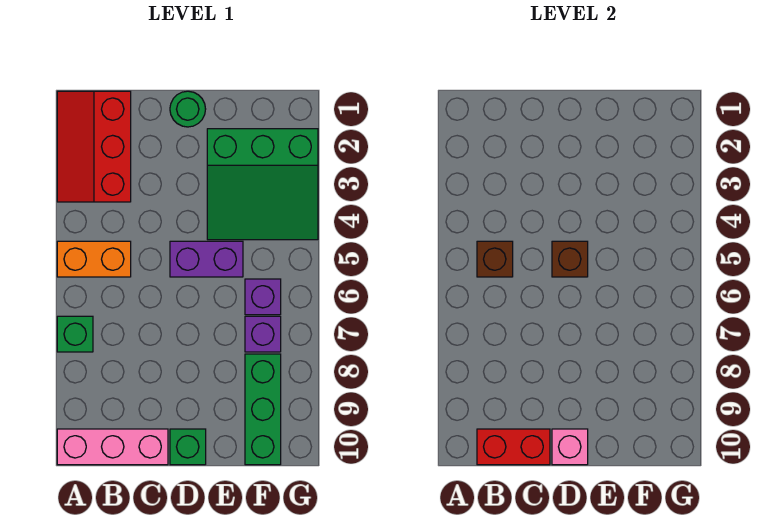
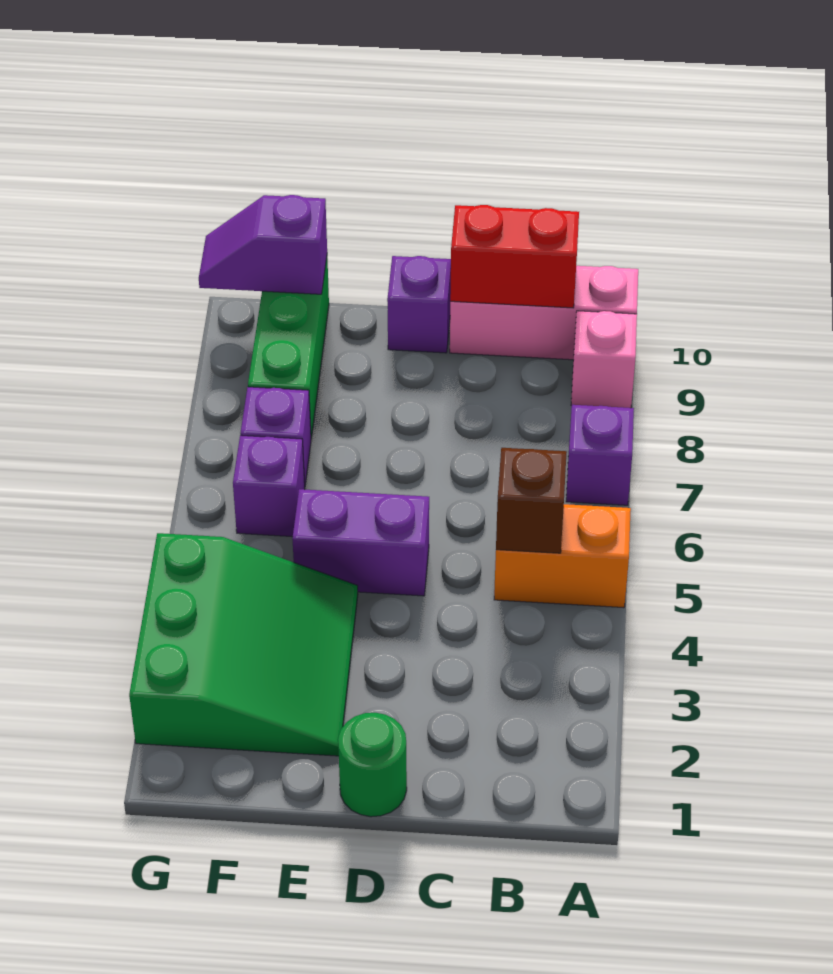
red slope A1:B3 level 1 top B -> none
green brick A7 level 1 -> purple brick A7 level 1
brown brick D5 level 2 -> none
green brick D10 level 1 -> purple brick D10 level 1
pink brick D10 level 2 -> pink brick A9 level 1
green slope E2:G4 level 1 top 2 -> green slope E2:G4 level 1 top G
none -> purple slope F10:G10 level 2 top F

